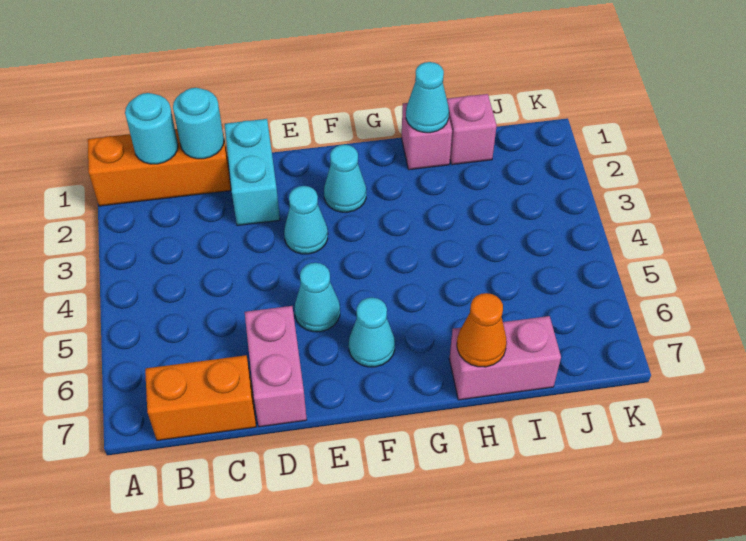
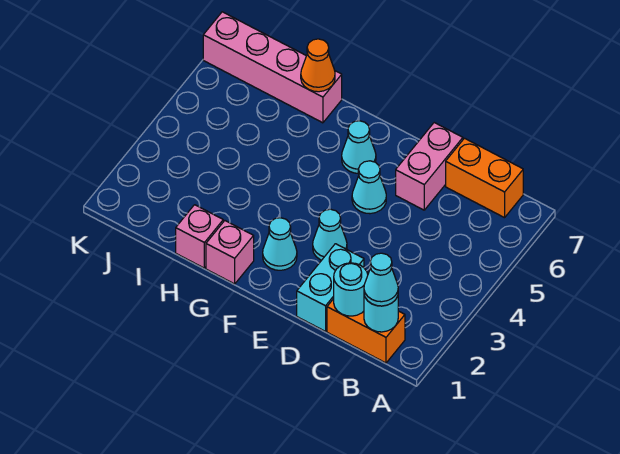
orange brick A1:C1 level 1 -> orange brick B1:C1 level 1
cyan cone H1 level 2 -> cyan cone B1 level 3
pink brick H7:I7 level 1 -> pink brick H7:K7 level 1
pink brick I1 level 1 -> pink brick G1 level 1

